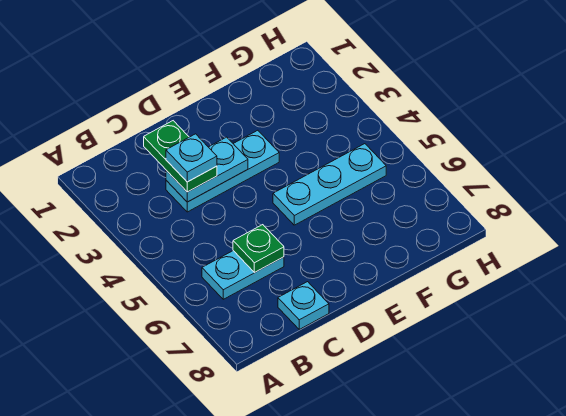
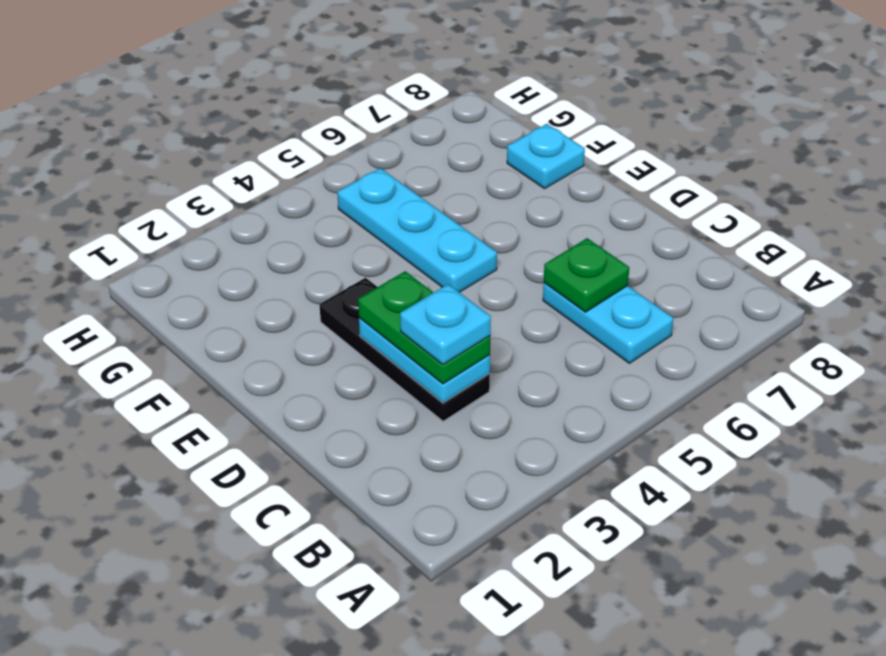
green plate C2:C3 level 3 -> green plate C3:D3 level 3
cyan plate C3:E3 level 1 -> black plate C3:E3 level 1
cyan plate C8 level 1 -> cyan plate F8 level 1

